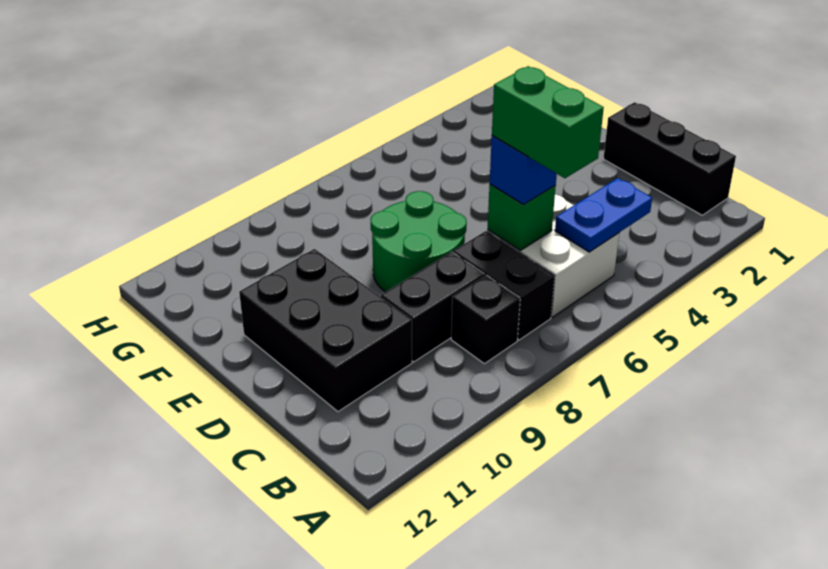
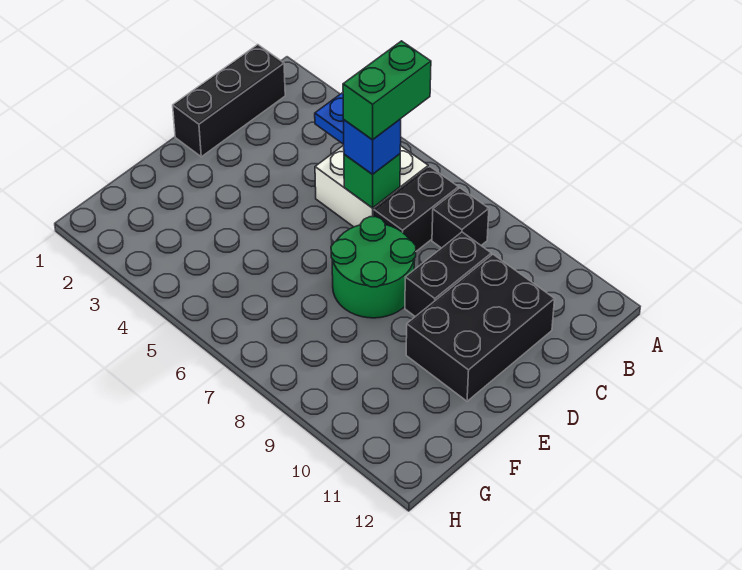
black brick C8:C9 level 1 -> black brick C9:D9 level 1

